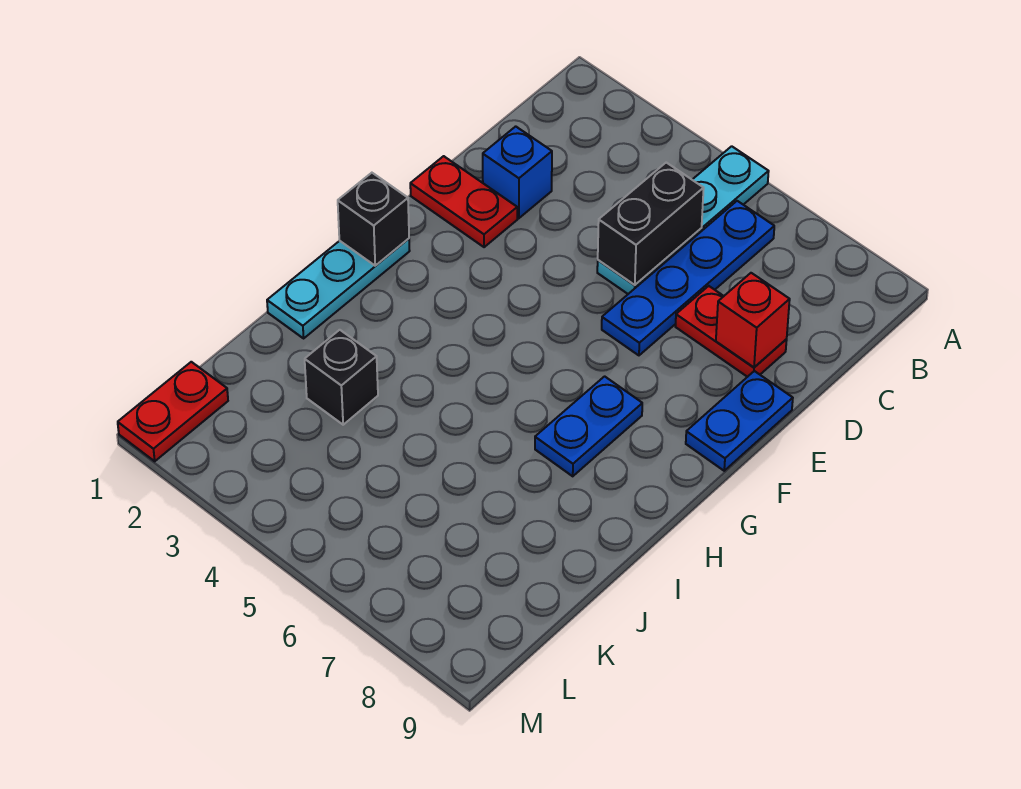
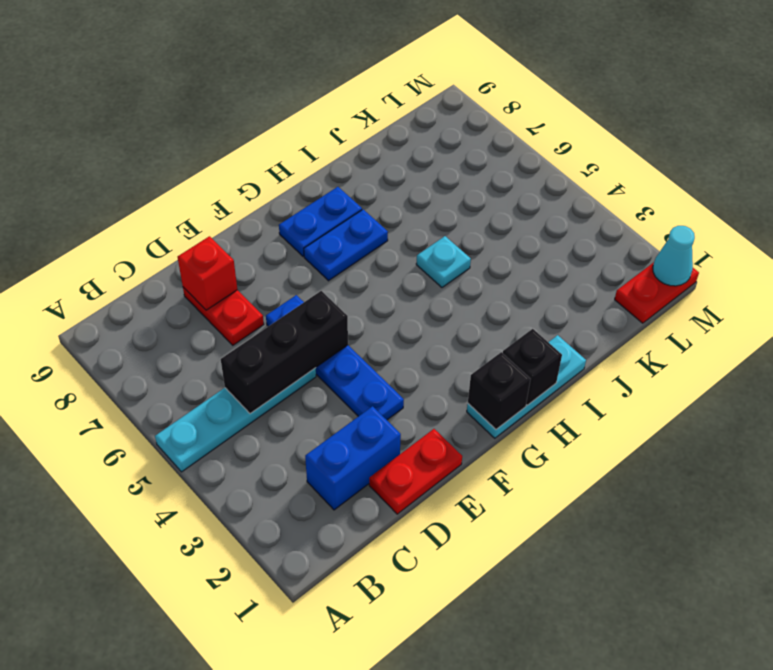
blue plate B6:E6 level 1 -> blue plate E3:E6 level 1
black brick C5:D5 level 2 -> black brick C5:E5 level 2
blue brick D2 level 1 -> blue brick C2:D2 level 1
red plate E1:E2 level 1 -> red plate D1:E1 level 1
blue plate E9:F9 level 1 -> blue plate G8:H8 level 1
none -> cyan plate I5 level 1
black brick J3 level 1 -> black brick H1 level 2
none -> cyan cone M1 level 2

